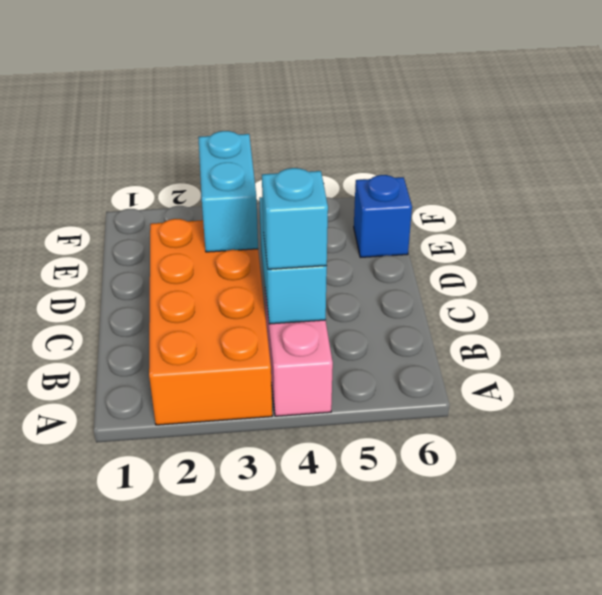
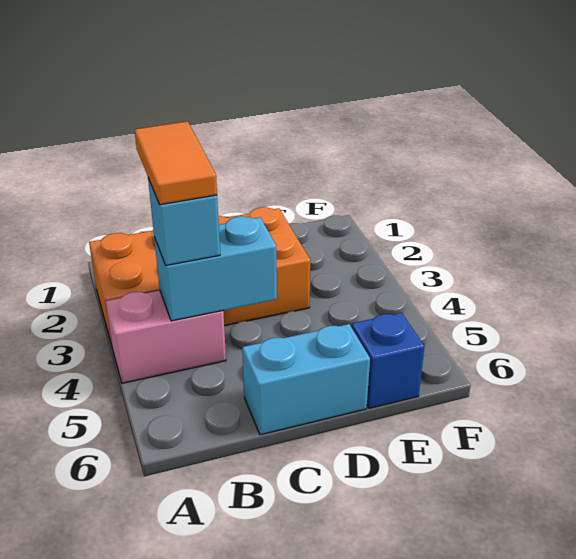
none -> orange tile B3:B4 level 4
cyan brick D3:E3 level 2 -> cyan brick C6:D6 level 1

